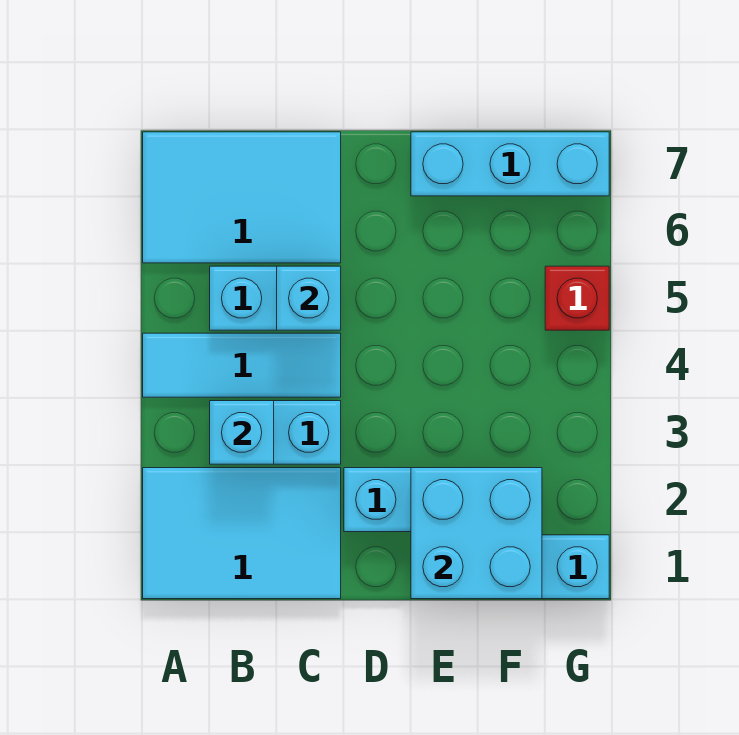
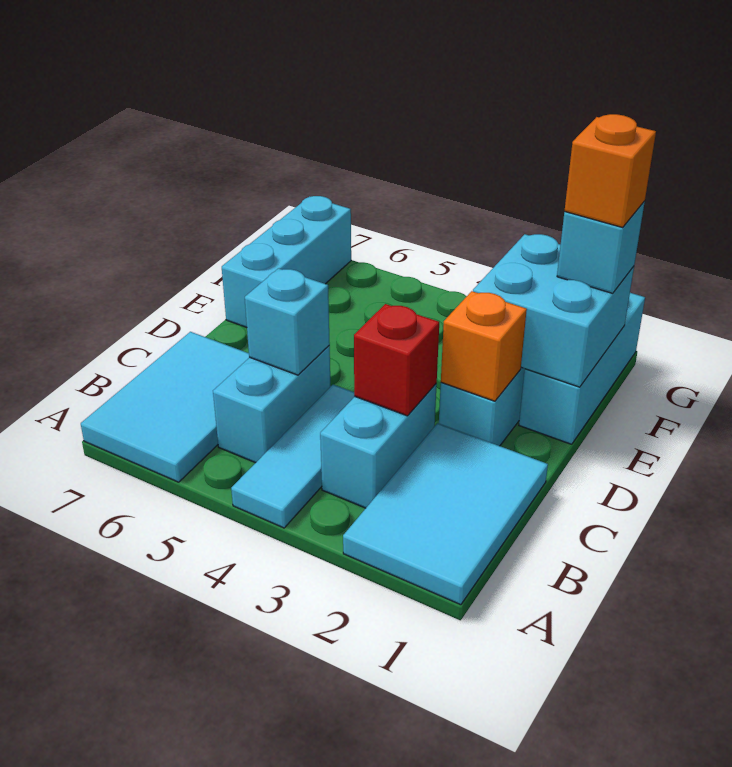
cyan brick B3 level 2 -> cyan brick F1 level 3
none -> orange brick D2 level 2
none -> orange brick F1 level 4
red brick G5 level 1 -> red brick C3 level 2

